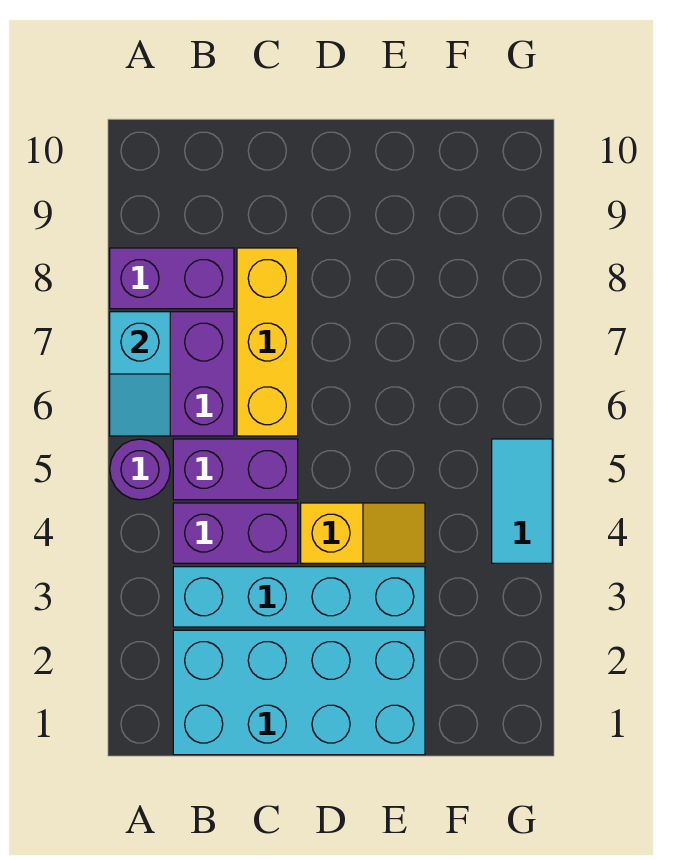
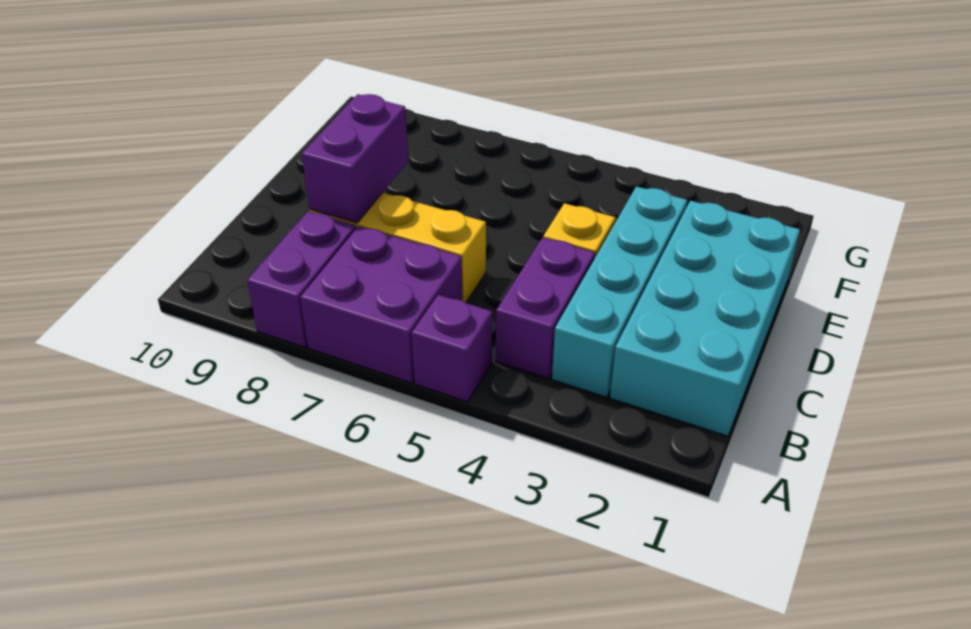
purple round brick A5 level 1 -> purple brick A5 level 1
cyan slope A6:A7 level 2 top 7 -> none
purple brick B5:C5 level 1 -> purple brick C8:D8 level 2
cyan tile G4:G5 level 1 -> none

